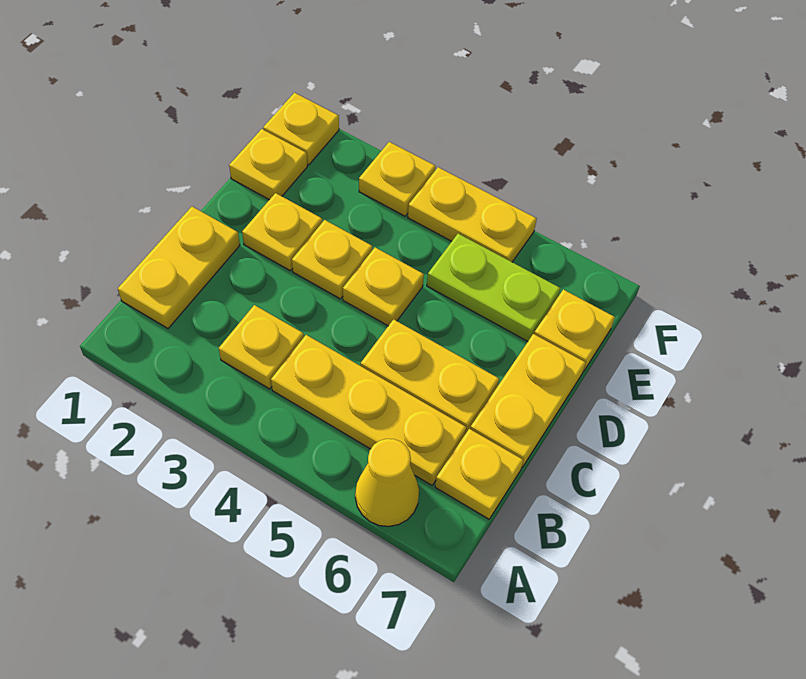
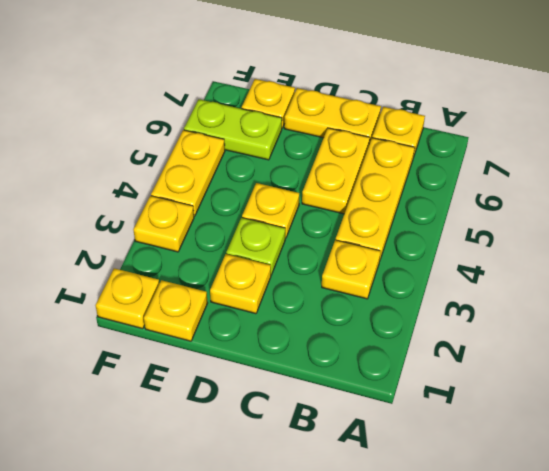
yellow cone A6 level 1 -> none
yellow plate B1:C1 level 1 -> none
yellow plate D3 level 1 -> lime plate D3 level 1
lime plate E5:E6 level 1 -> lime plate E6:F6 level 1

